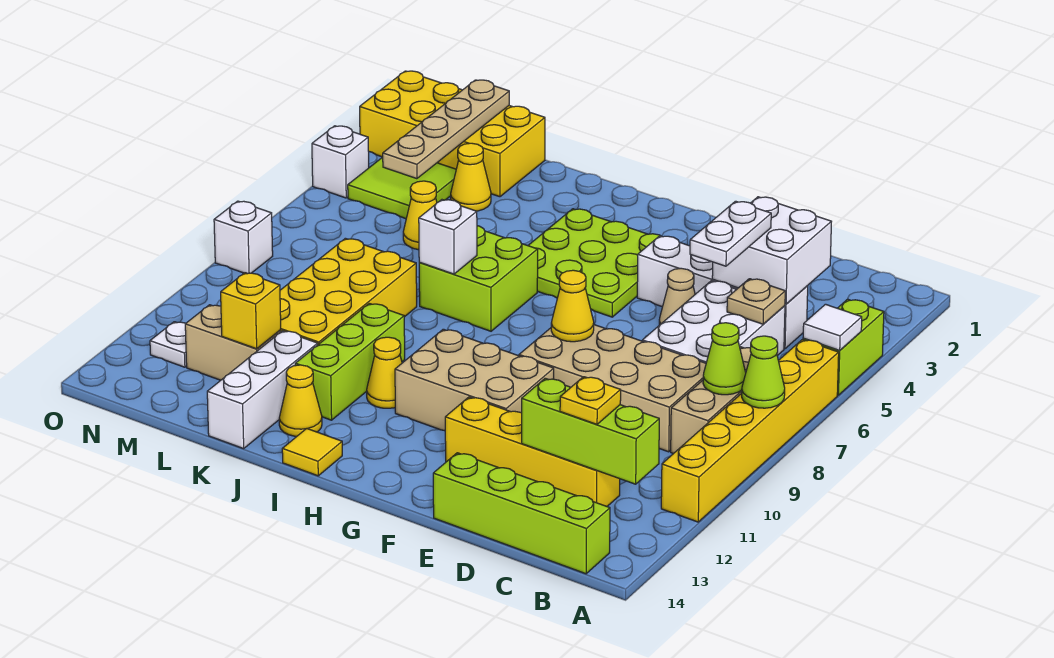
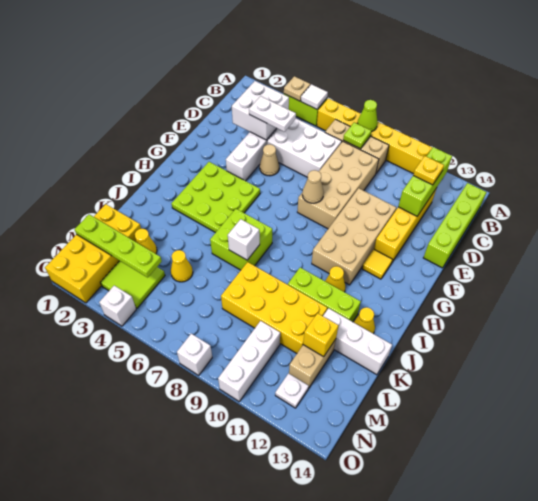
lime cone B8 level 2 -> lime plate B8 level 2
tan plate C5 level 2 -> tan plate A4 level 2
yellow cone F8 level 2 -> tan cone F8 level 2
tan brick F10:H11 level 1 -> tan brick E10:H11 level 1
yellow tile I14 level 1 -> yellow tile G12 level 1
tan plate M1:M4 level 2 -> lime plate M1:M4 level 2
none -> white brick M10:O10 level 1

